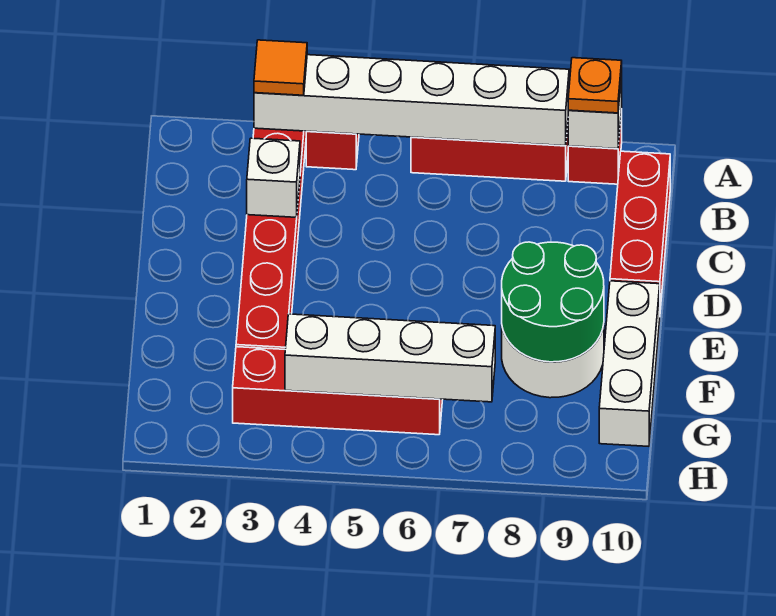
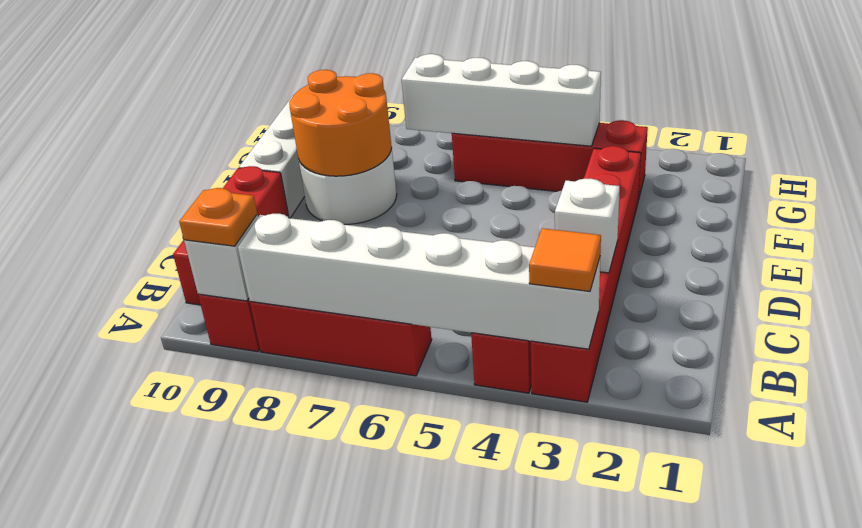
green round brick E8:F9 level 2 -> orange round brick E8:F9 level 2

